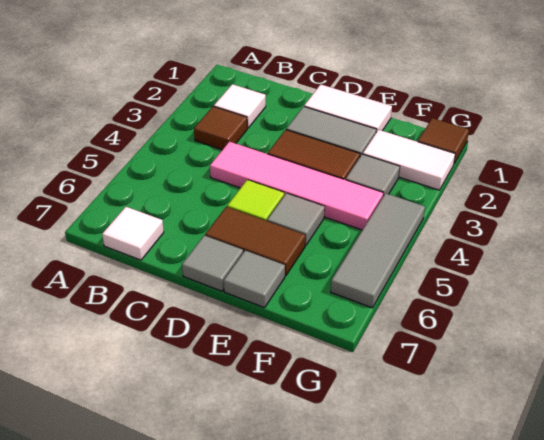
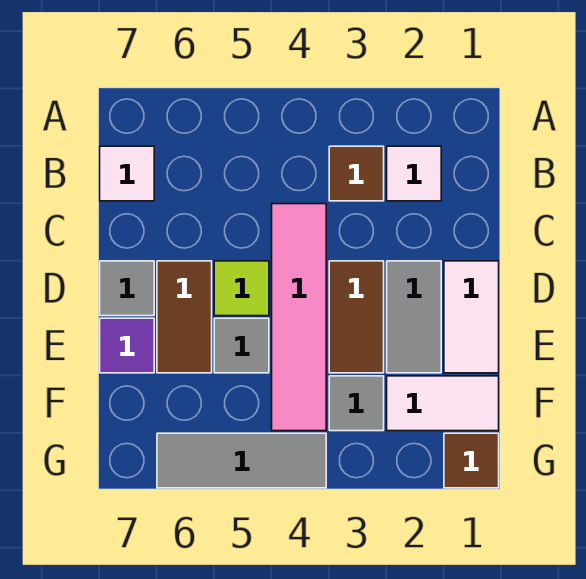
grey tile E7 level 1 -> purple tile E7 level 1
white tile F2:G2 level 1 -> white tile F1:F2 level 1

